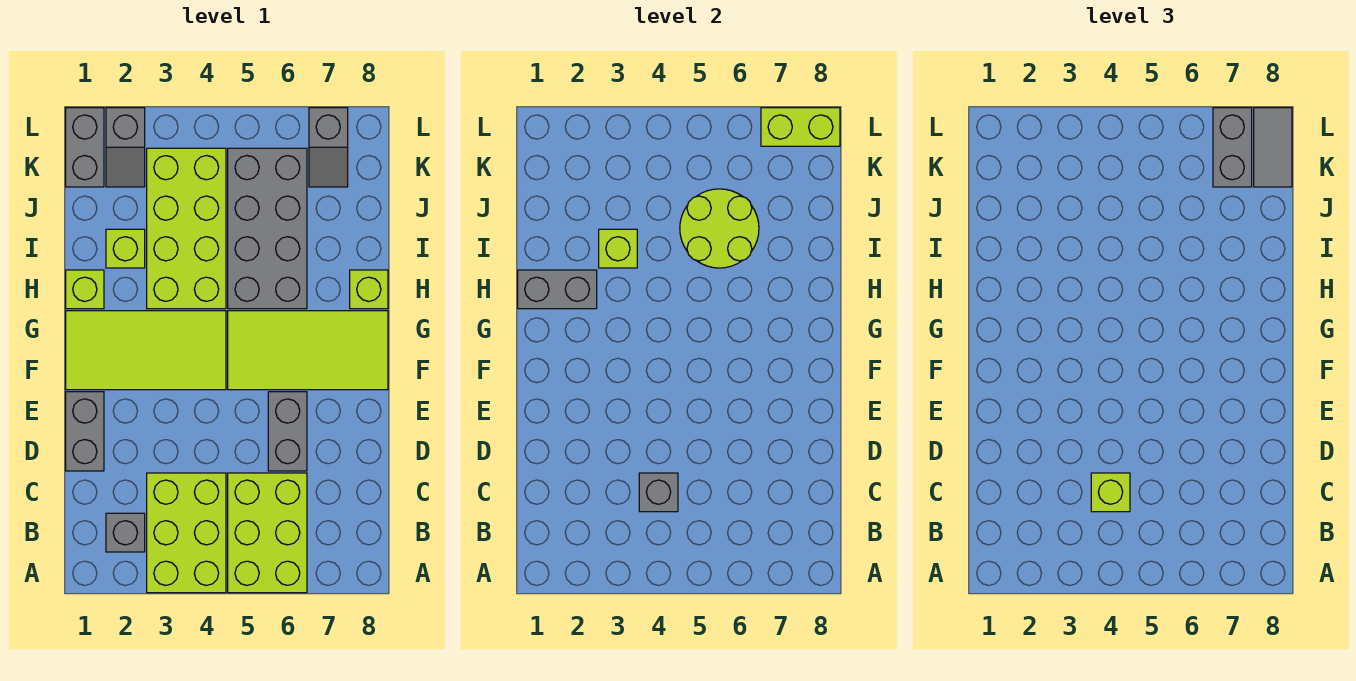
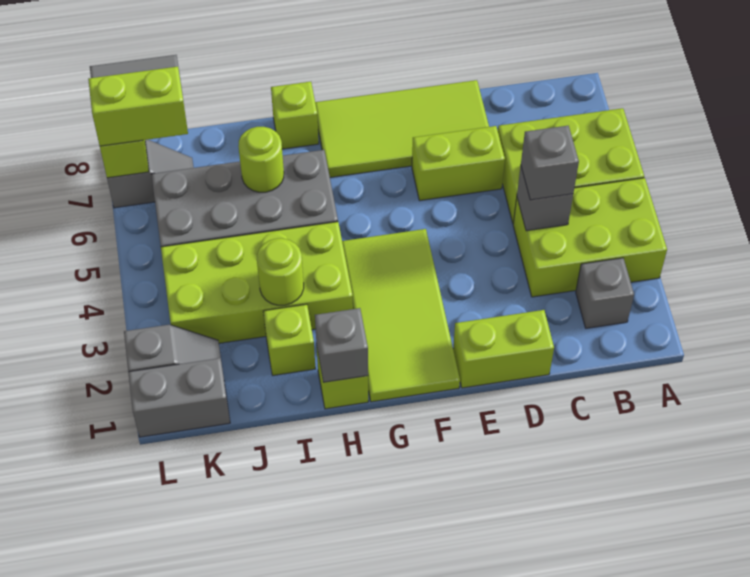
lime brick C4 level 3 -> grey brick C4 level 3
grey brick D1:E1 level 1 -> lime brick D1:E1 level 1
grey brick D6:E6 level 1 -> lime brick D6:E6 level 1
lime tile F5:G8 level 1 -> lime tile D7:G8 level 1
grey brick H1:H2 level 2 -> grey brick H1 level 2
lime brick I3 level 2 -> lime round brick I3 level 2
lime round brick I5:J6 level 2 -> lime round brick I6 level 2
grey brick K7:L7 level 3 -> lime brick K7:L7 level 3

